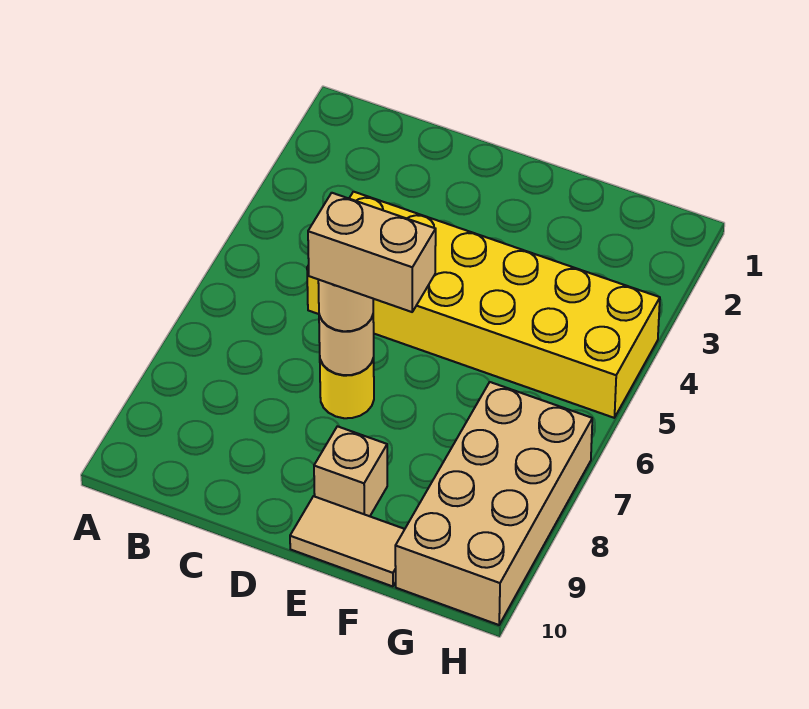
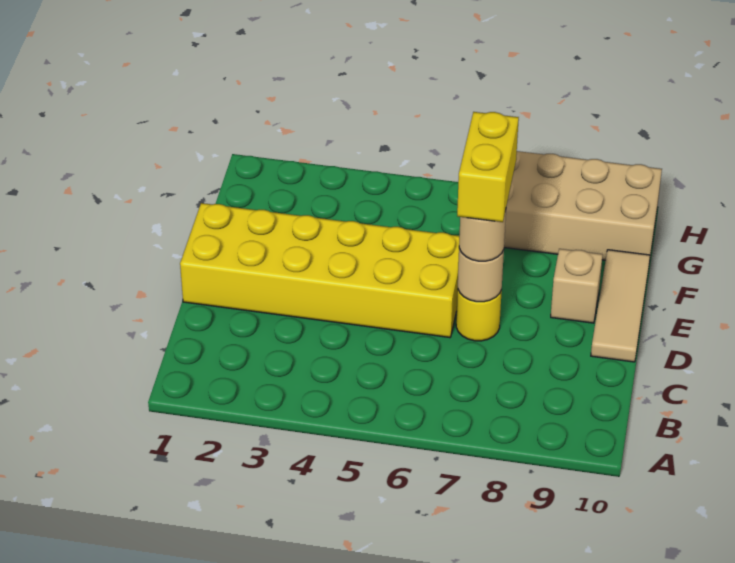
yellow brick C4:H5 level 1 -> yellow brick D1:E6 level 1
tan brick D7:E7 level 4 -> yellow brick D7:E7 level 4
tan tile E10:F10 level 1 -> tan tile D10:F10 level 1

